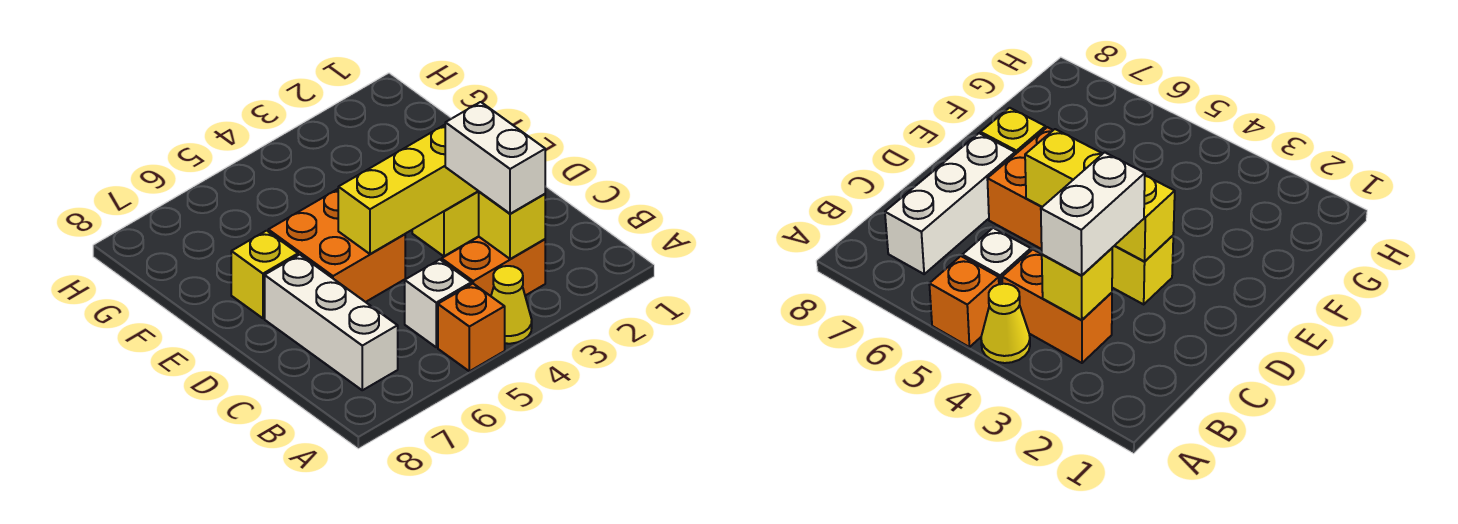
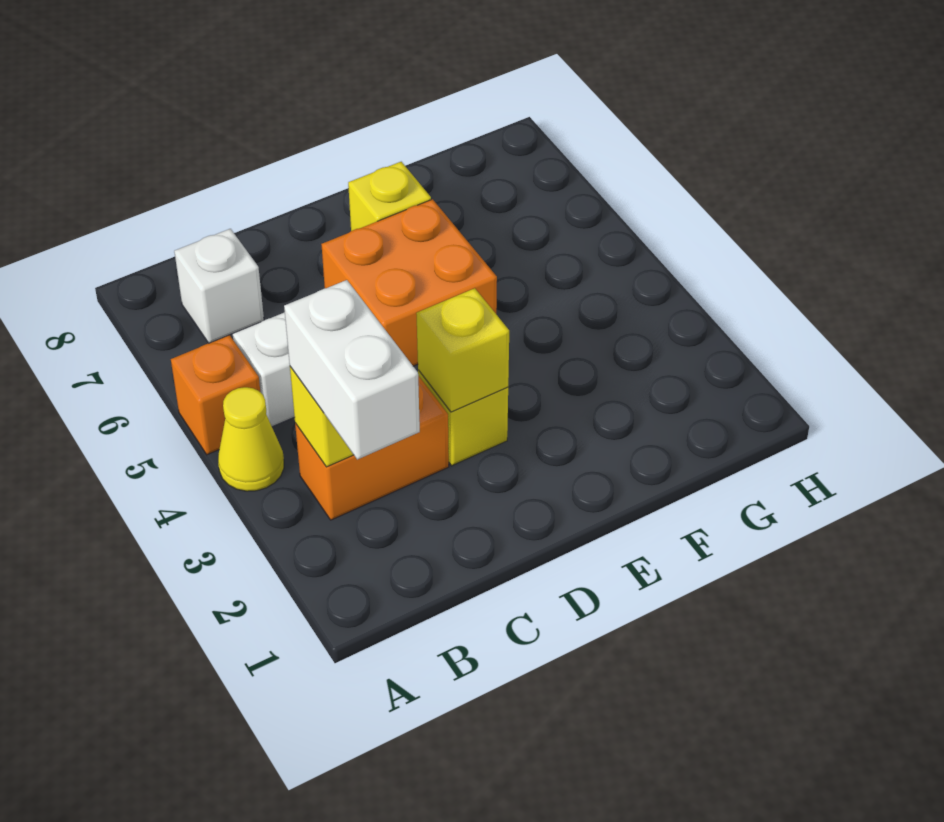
orange brick B3:B4 level 1 -> orange brick B3:C3 level 1
white brick B3:C3 level 3 -> white brick B2:B3 level 3
white brick B7:D7 level 1 -> white brick B7 level 1
yellow brick D3:D5 level 2 -> yellow brick D3 level 2

